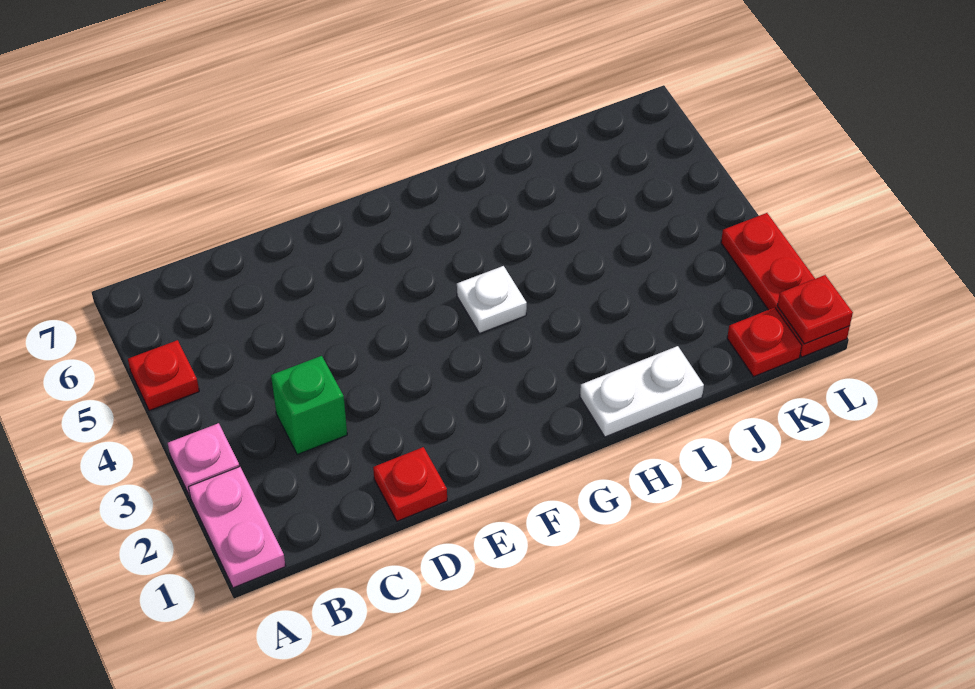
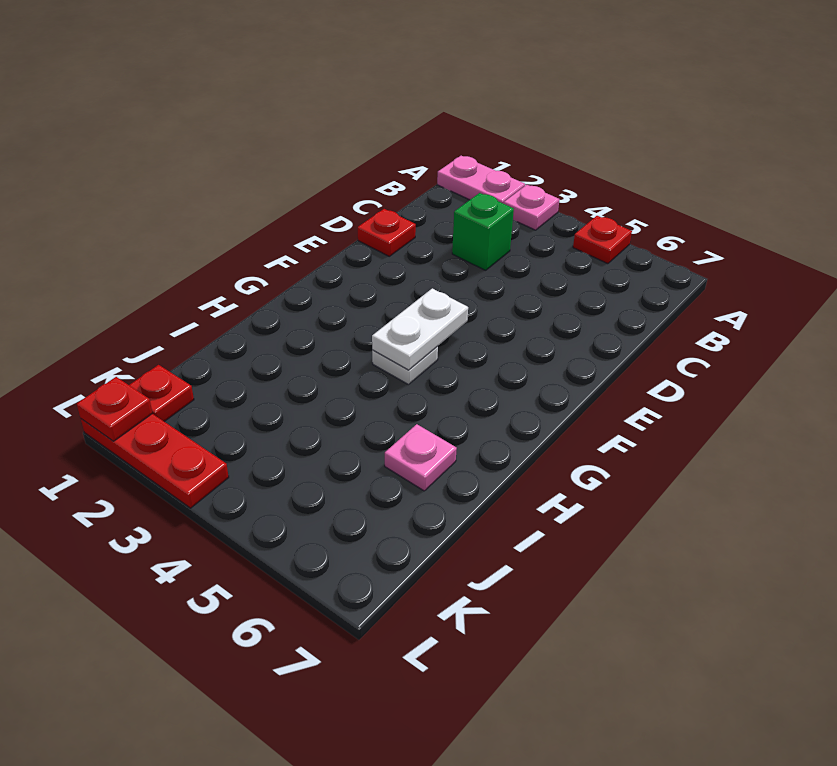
white plate H1:I1 level 1 -> white plate F4:G4 level 2
none -> pink plate I6 level 1

